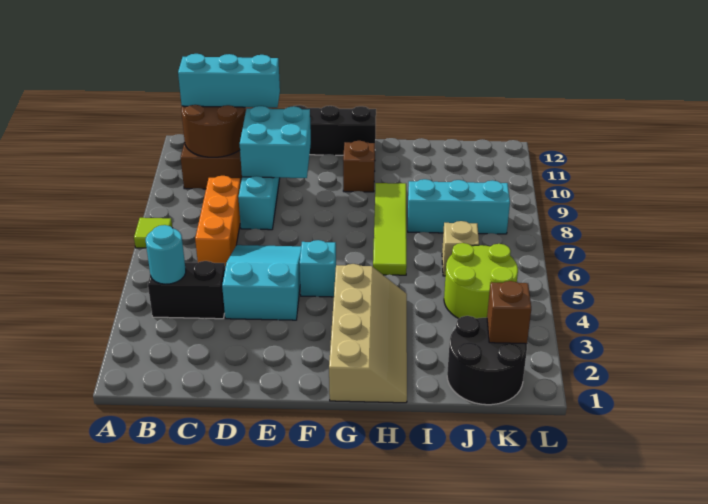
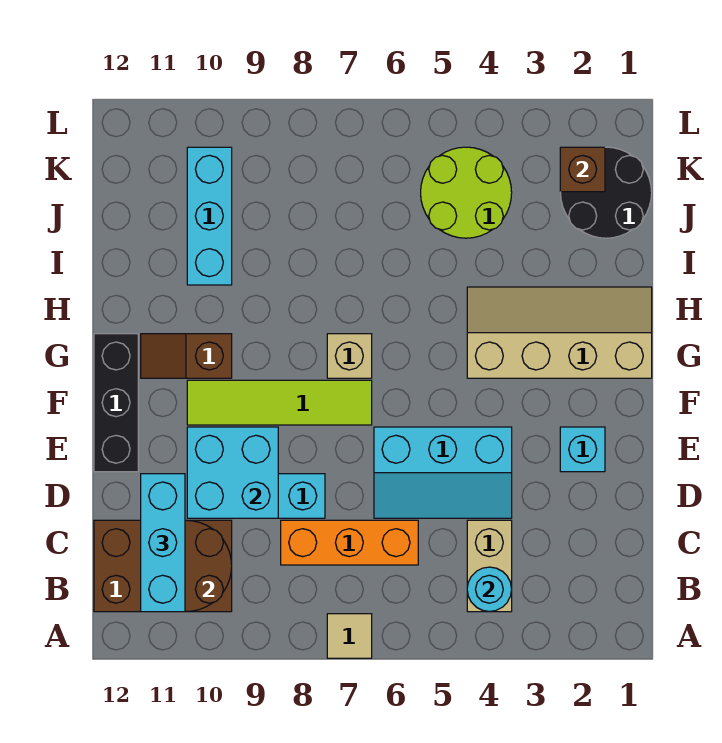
lime tile A7 level 1 -> tan tile A7 level 1
black brick B4:C4 level 1 -> tan brick B4:C4 level 1
cyan slope D4:E6 level 1 top 4 -> cyan slope D4:E6 level 1 top E
cyan brick F5 level 1 -> cyan brick E2 level 1
lime tile H6:H9 level 1 -> lime tile F7:F10 level 1
cyan brick I8:K8 level 1 -> cyan brick I10:K10 level 1
tan brick J6 level 1 -> tan brick G7 level 1

